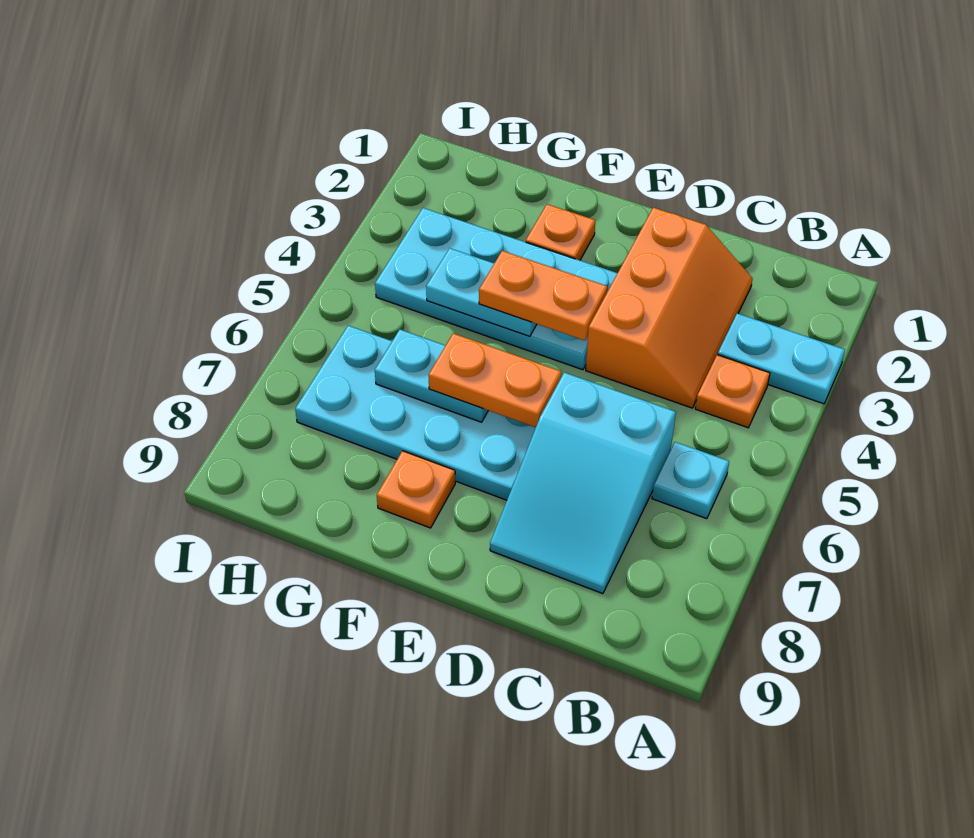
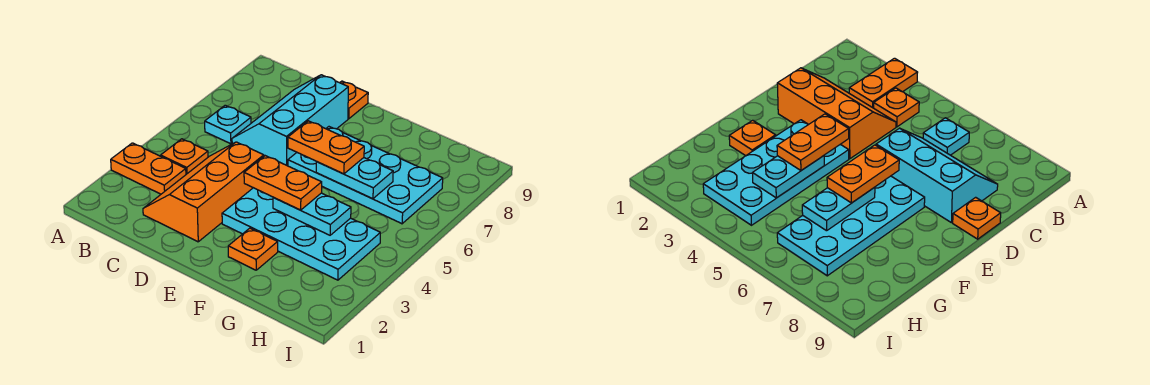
cyan plate A3:B3 level 1 -> orange plate A3:B3 level 1
cyan slope C6:D8 level 1 top 6 -> cyan slope C6:D8 level 1 top D
orange plate F8 level 1 -> orange plate D9 level 1

